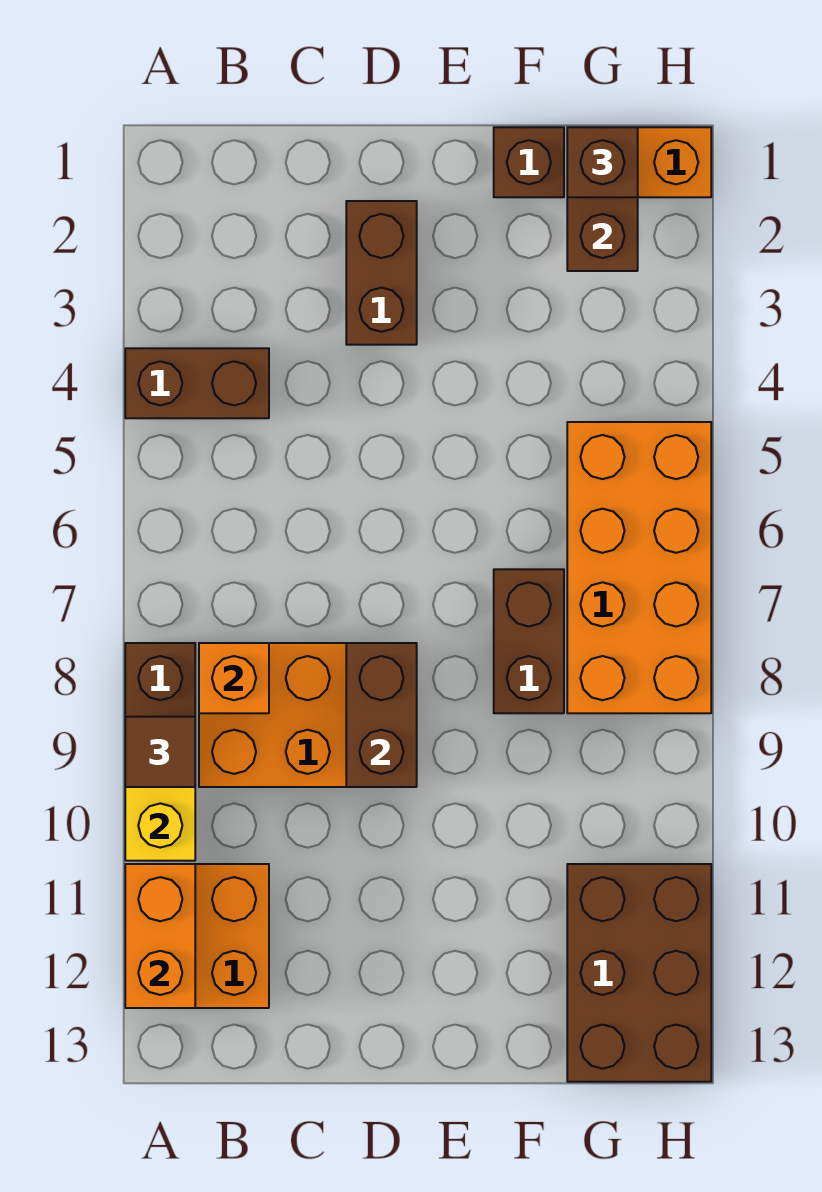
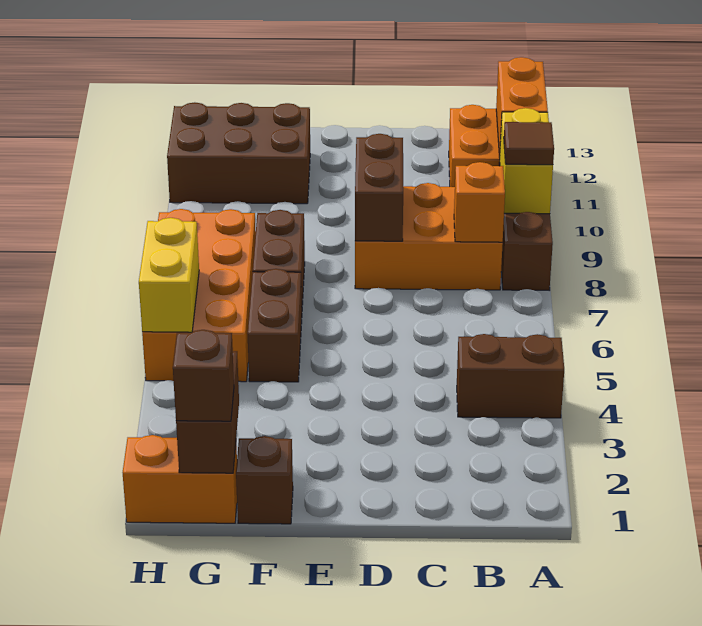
brown brick D2:D3 level 1 -> brown brick F5:F6 level 1
brown brick G11:H13 level 1 -> brown brick F11:H12 level 1
none -> yellow brick H5:H6 level 2

